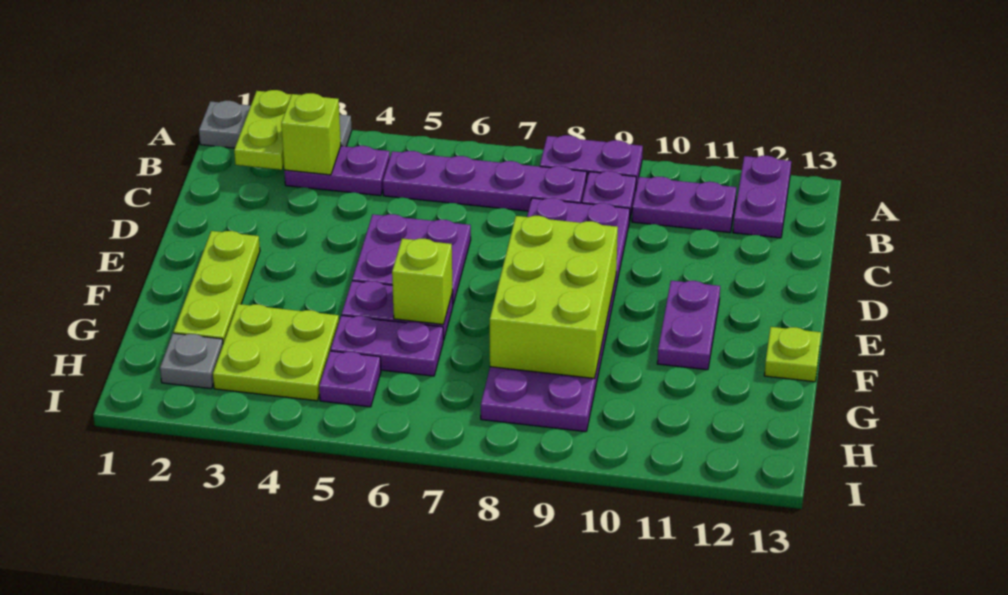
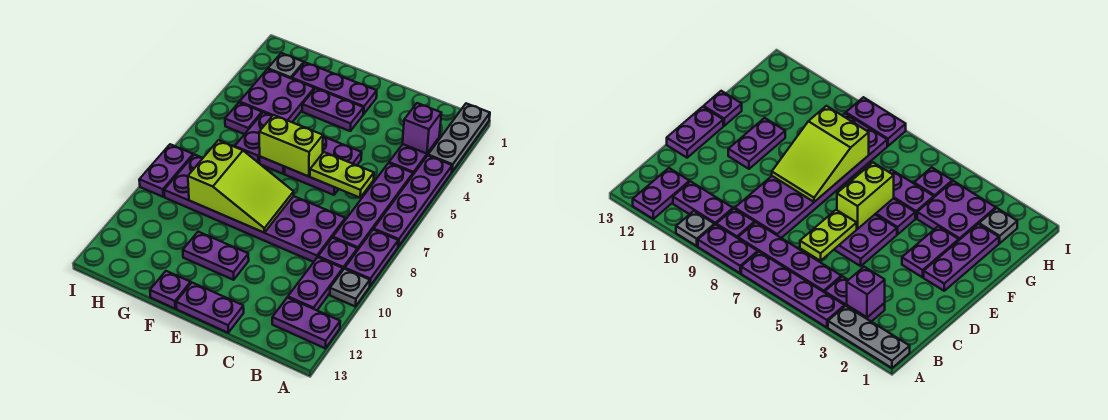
lime plate A2:B2 level 2 -> lime plate C6:D6 level 2
none -> purple plate A4:A7 level 1
none -> grey plate A10 level 1
lime brick B3 level 2 -> purple brick B3 level 2
none -> purple plate D13:E13 level 1
lime plate E2:G2 level 1 -> purple plate E2:G2 level 1
none -> purple plate E3:F3 level 1
lime brick E8:G9 level 2 -> lime slope E8:G9 level 2 top G
lime brick F6 level 2 -> lime brick E6:F6 level 2
lime plate F13 level 1 -> purple plate F13 level 1
lime plate G3:H4 level 1 -> purple plate G3:H4 level 1
none -> purple plate I8:I9 level 1

